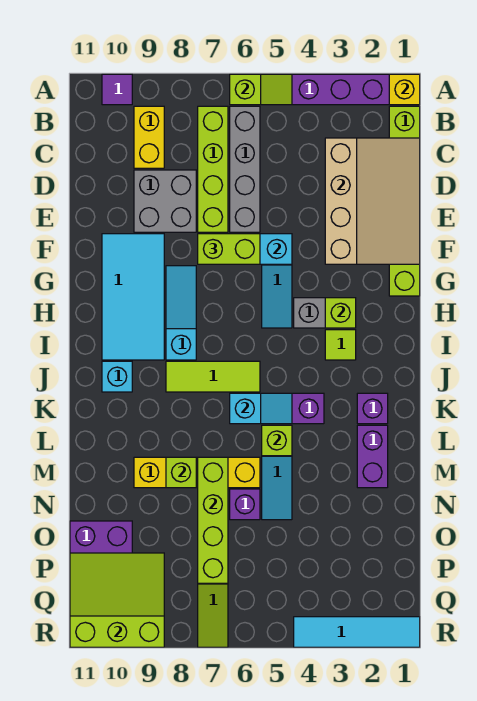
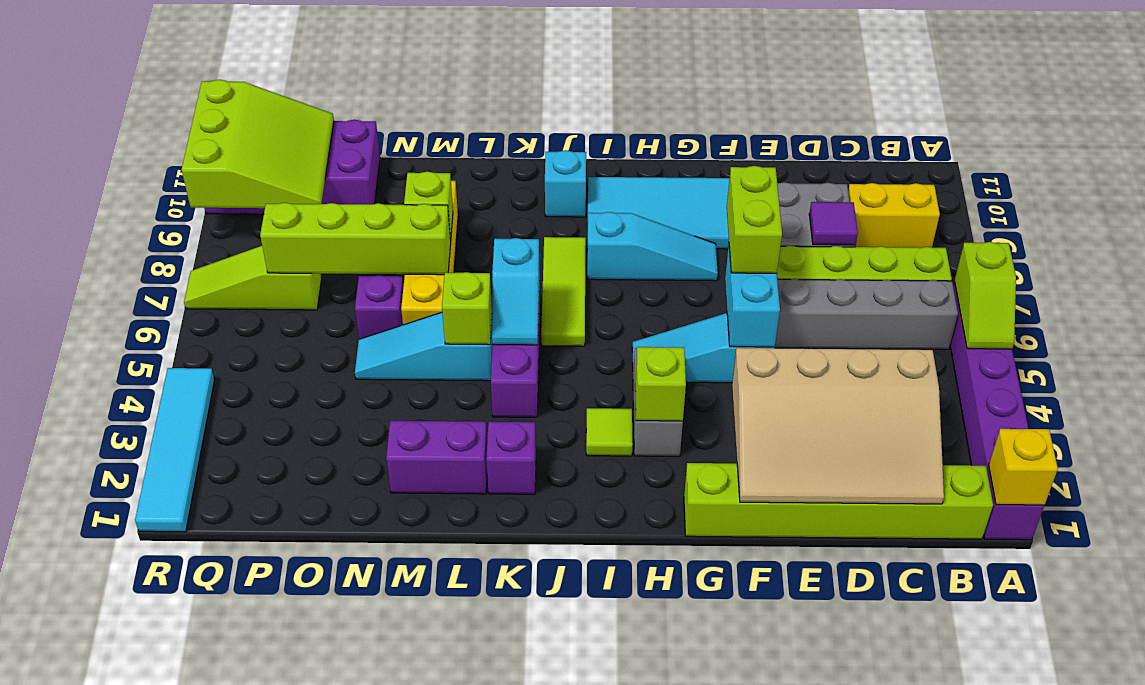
purple tile A10 level 1 -> purple tile D8 level 2

